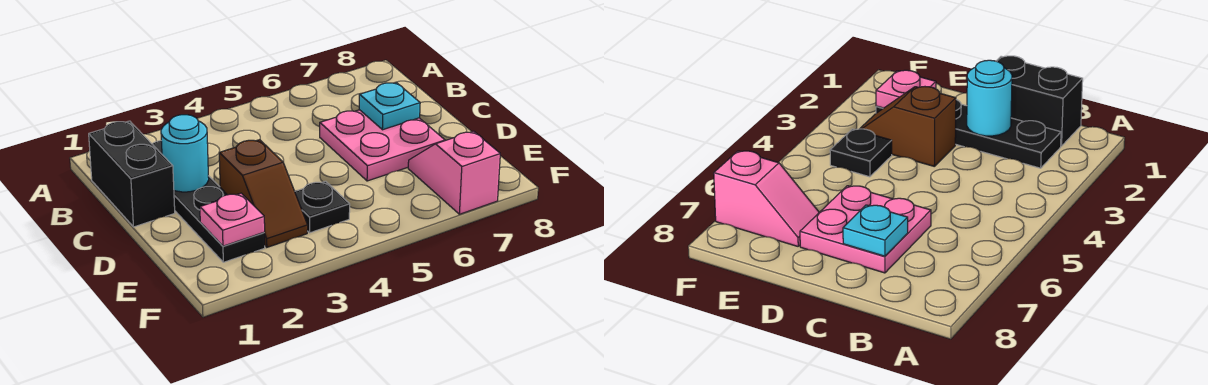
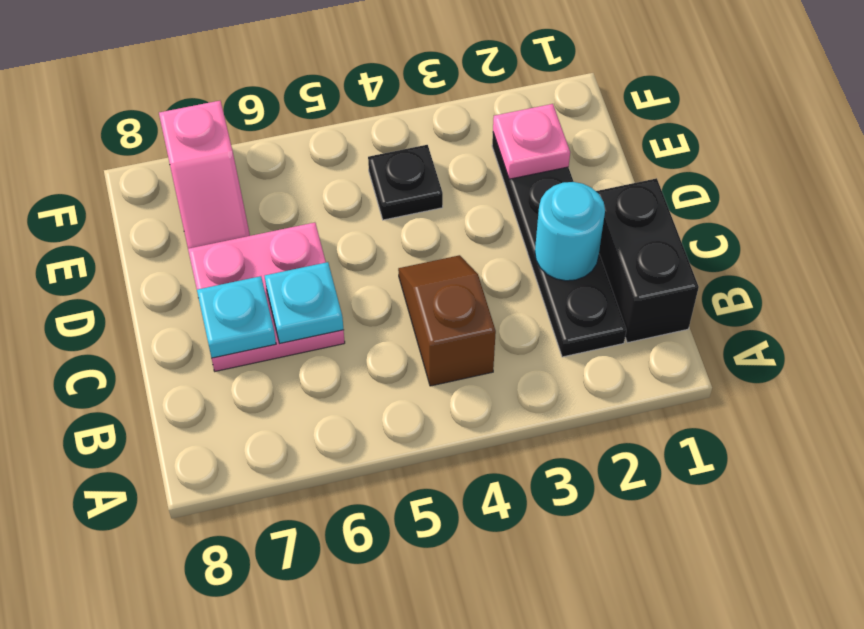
none -> cyan plate C6 level 2
brown slope D3:E3 level 1 top D -> brown slope B4:C4 level 1 top B

